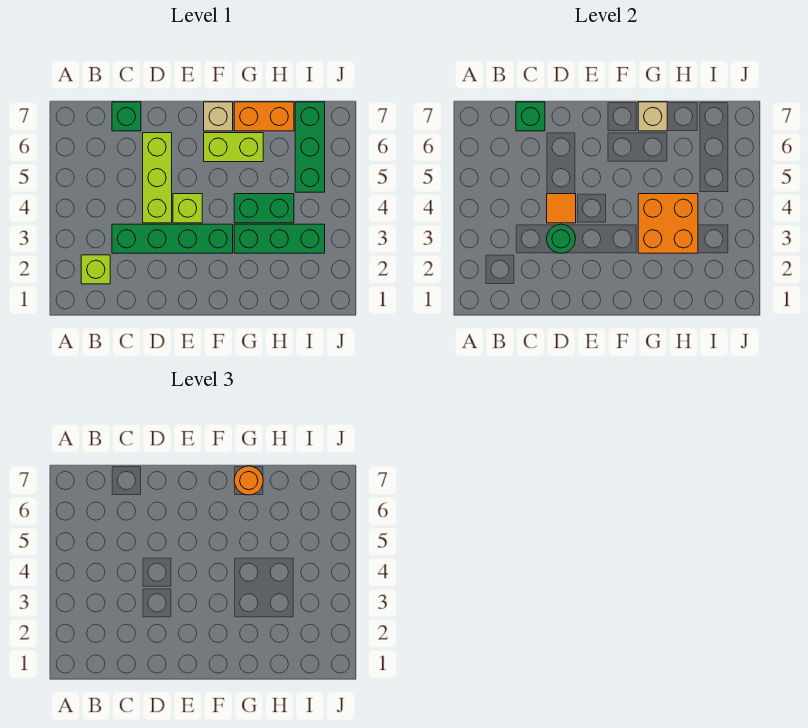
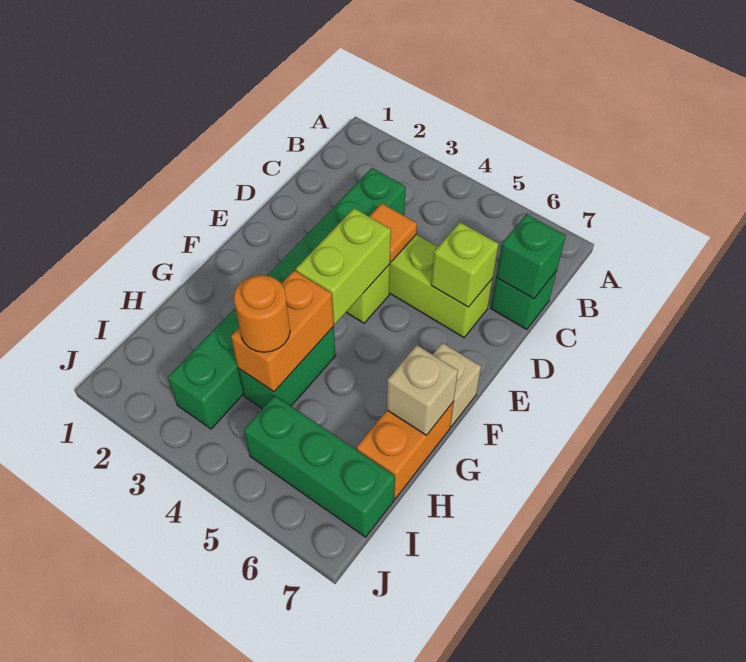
lime brick B2 level 1 -> lime brick D6 level 2
green round brick D3 level 2 -> none
lime brick F6:G6 level 1 -> lime brick E4:F4 level 2
orange brick G3:H4 level 2 -> orange brick G4:H4 level 2
orange round brick G7 level 3 -> orange round brick H4 level 3

